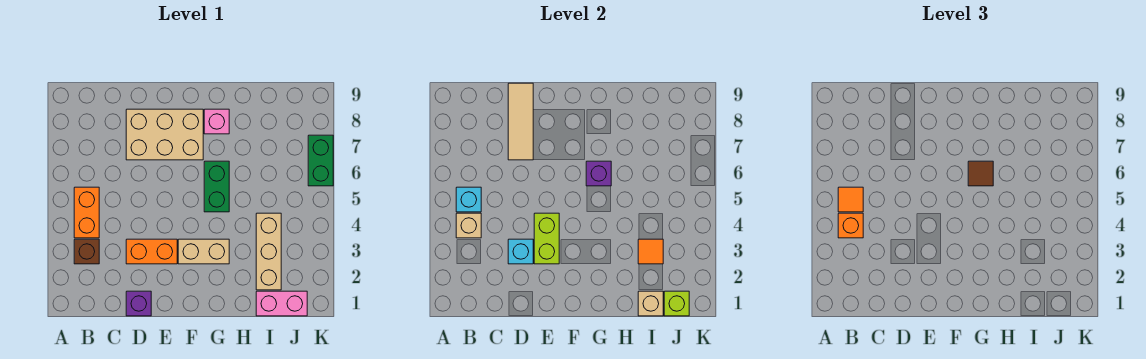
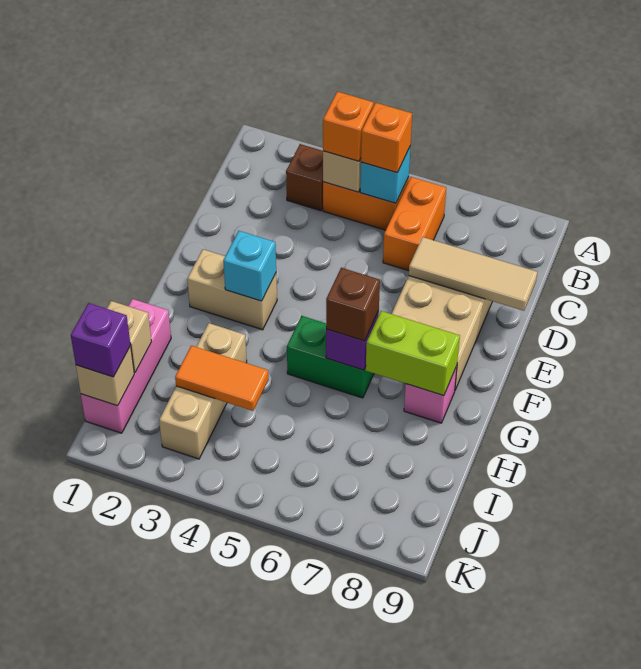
orange tile B5 level 3 -> orange brick B5 level 3
purple brick D1 level 1 -> purple brick J1 level 3
orange brick D3:E3 level 1 -> orange brick B6:C6 level 1
cyan brick D3 level 2 -> cyan brick F3 level 2
lime brick E3:E4 level 2 -> lime brick G7:G8 level 2
tan brick F3:G3 level 1 -> tan brick F2:F3 level 1
brown tile G6 level 3 -> brown brick G6 level 3
pink brick I1:J1 level 1 -> pink brick H1:J1 level 1
tan brick I2:I4 level 1 -> tan brick H3:J3 level 1
orange tile I3 level 2 -> orange tile I3:I4 level 2
lime brick J1 level 2 -> tan brick J1 level 2
green brick K6:K7 level 1 -> none

